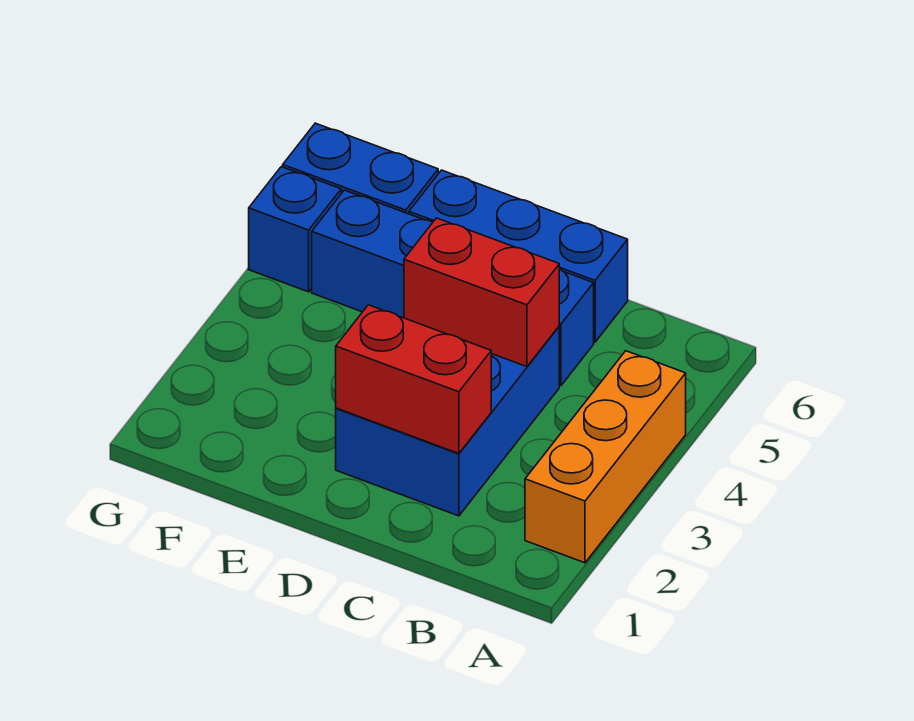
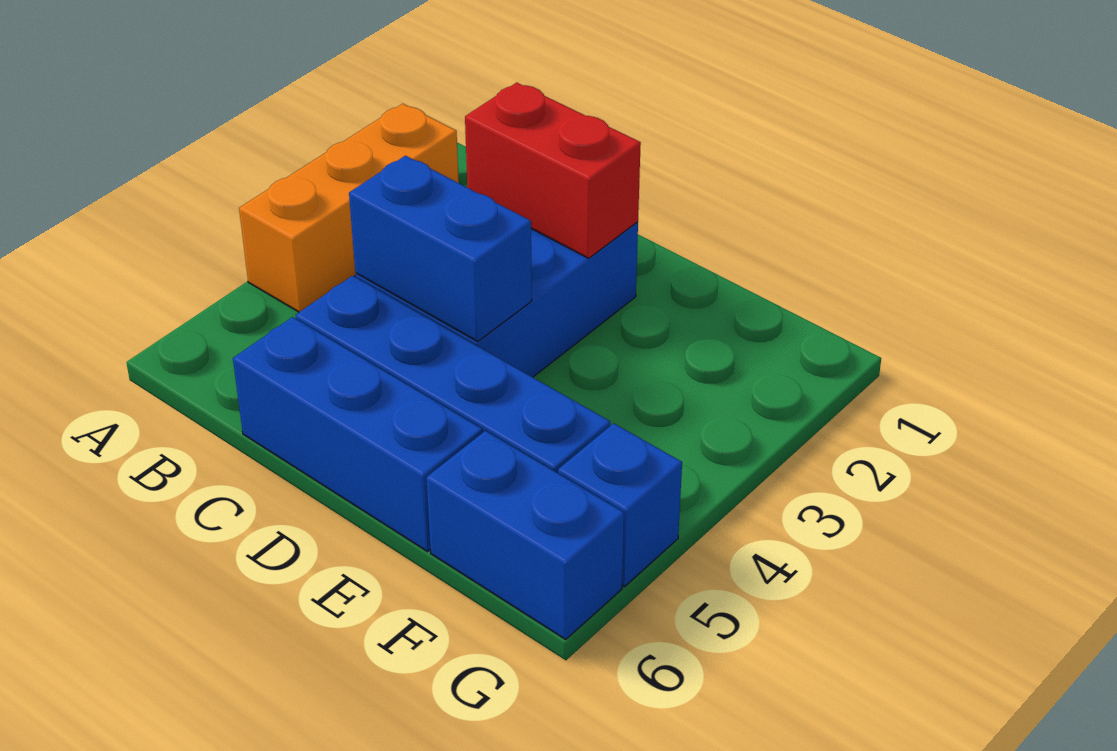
red brick C4:D4 level 2 -> blue brick C4:D4 level 2

